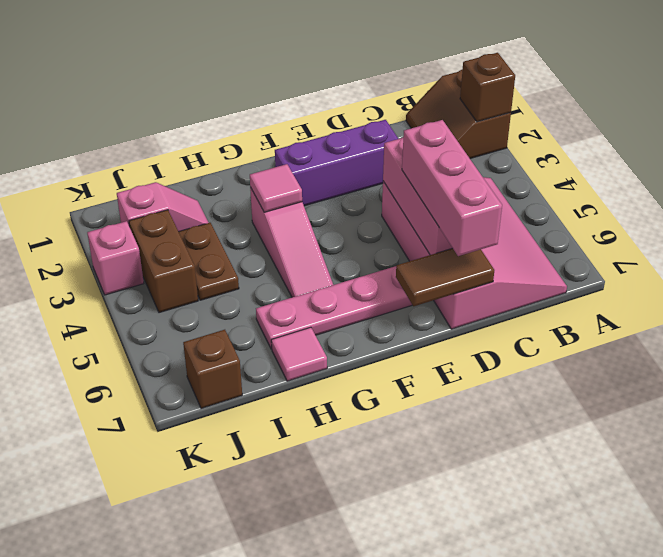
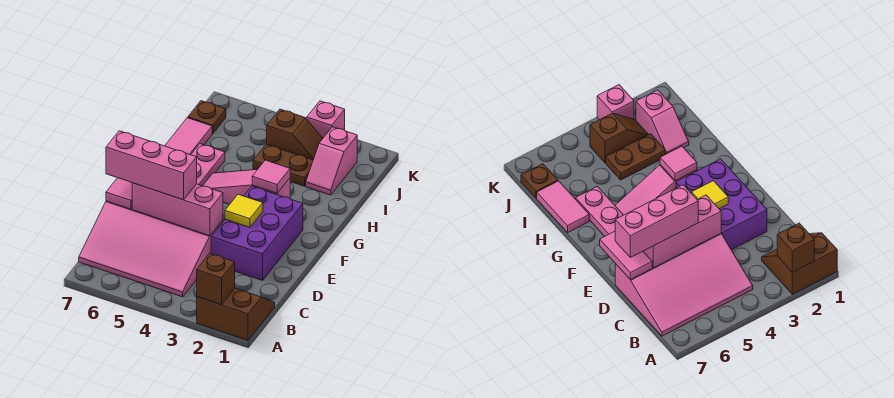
purple brick D2:F2 level 1 -> purple brick D2:F3 level 1
brown tile D7:E7 level 2 -> pink tile D7:E7 level 2
none -> yellow tile E3 level 2
pink tile H7 level 1 -> pink tile H7:I7 level 1
brown brick J3:J4 level 1 -> brown slope J3:J4 level 1 top 4
brown brick J7 level 1 -> brown plate J7 level 1

